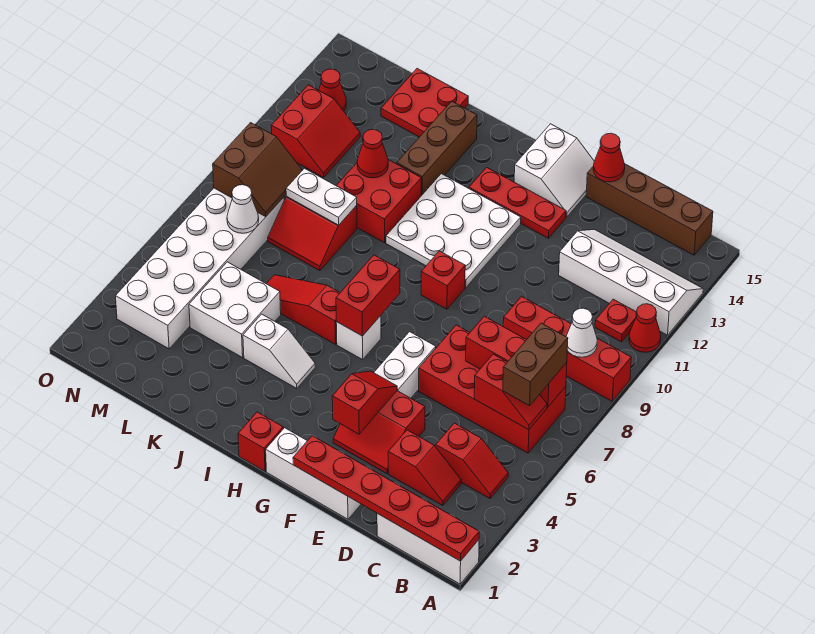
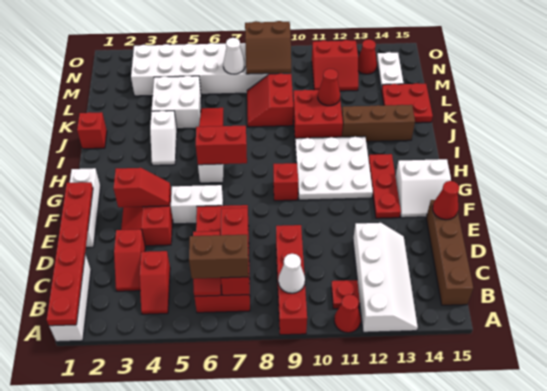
red brick H1 level 1 -> red brick J1 level 1
white plate K9:L9 level 2 -> white plate M14:N14 level 1

